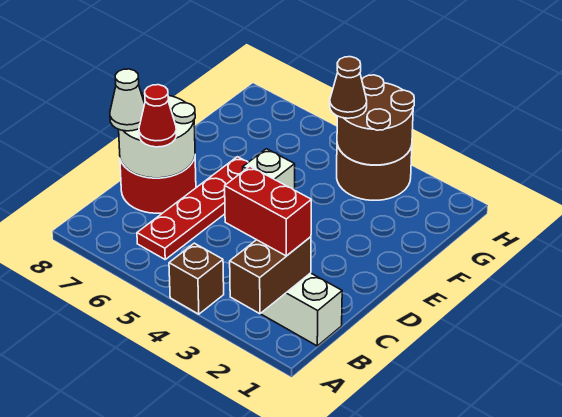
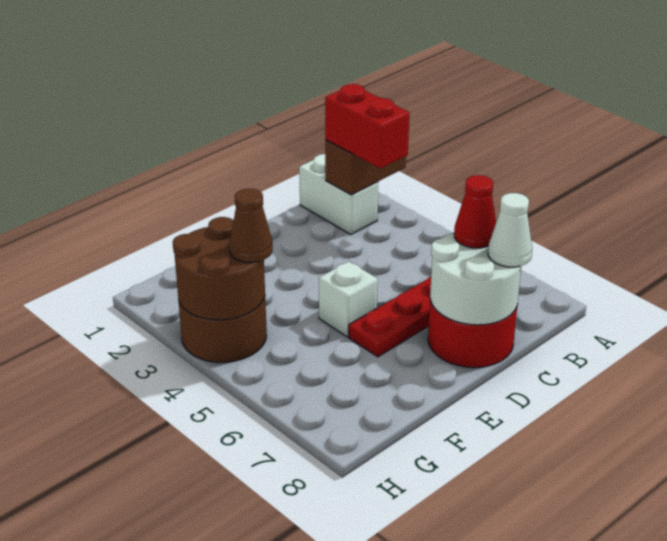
brown brick A4 level 1 -> none

